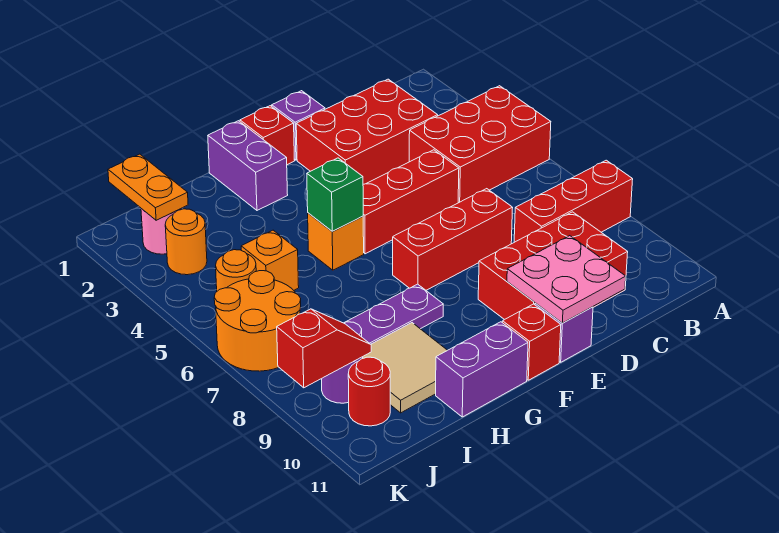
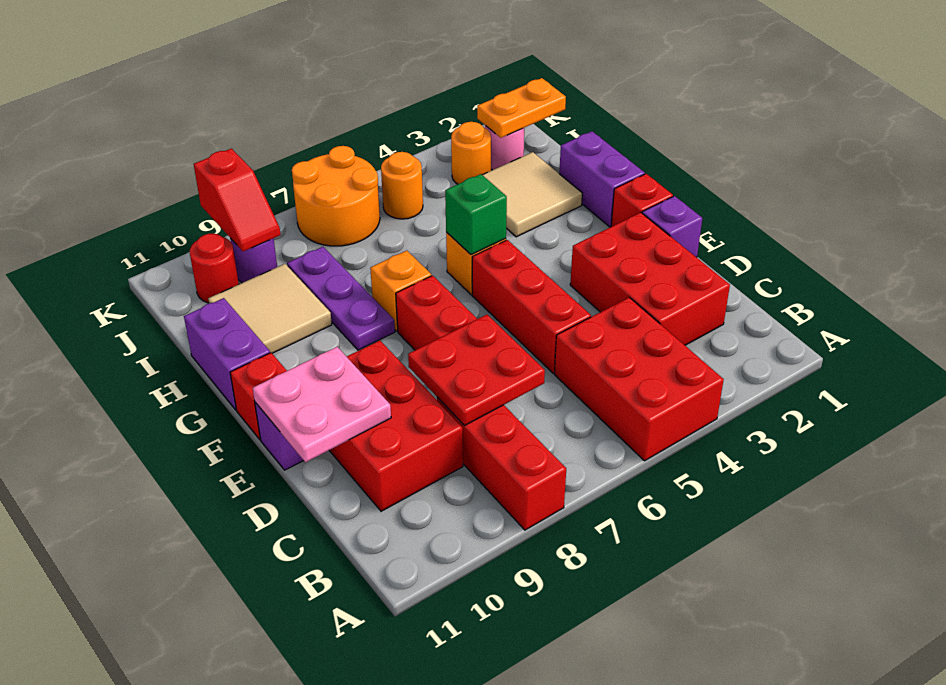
none -> red plate C7:D8 level 2
purple brick G1:G2 level 1 -> purple brick G1:H1 level 1
none -> tan tile H2:I3 level 1
orange brick I5 level 1 -> orange brick G7 level 1

